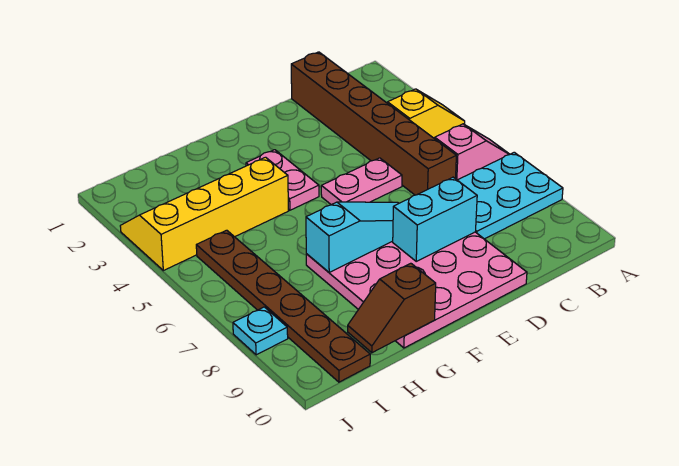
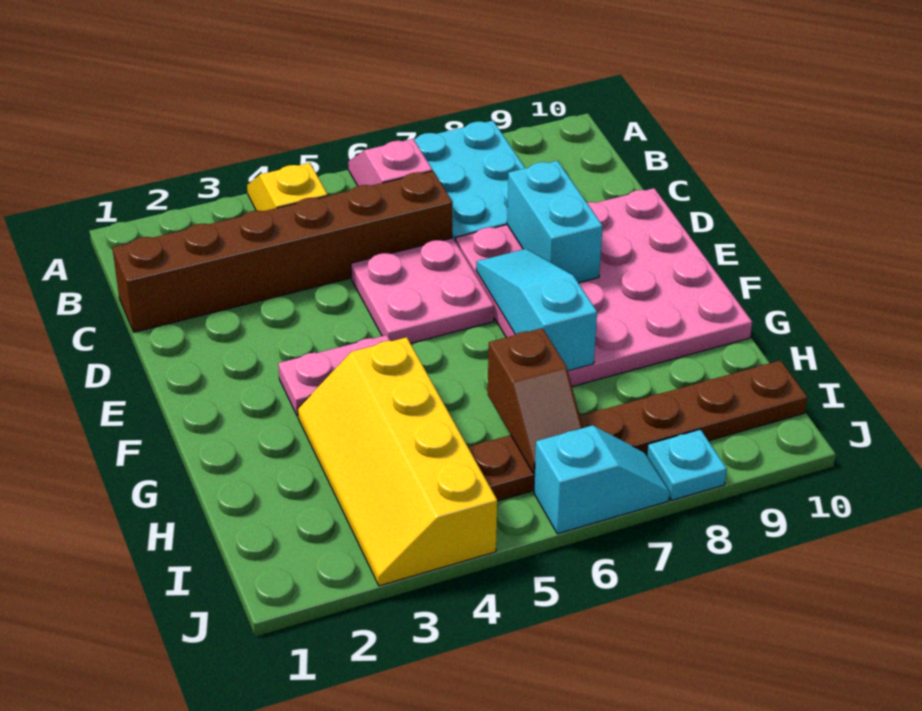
pink plate D5:E5 level 1 -> pink plate D5:E6 level 1
brown slope G10:H10 level 2 top G -> brown slope H6:I6 level 2 top H
none -> cyan slope J6:J7 level 1 top 6

